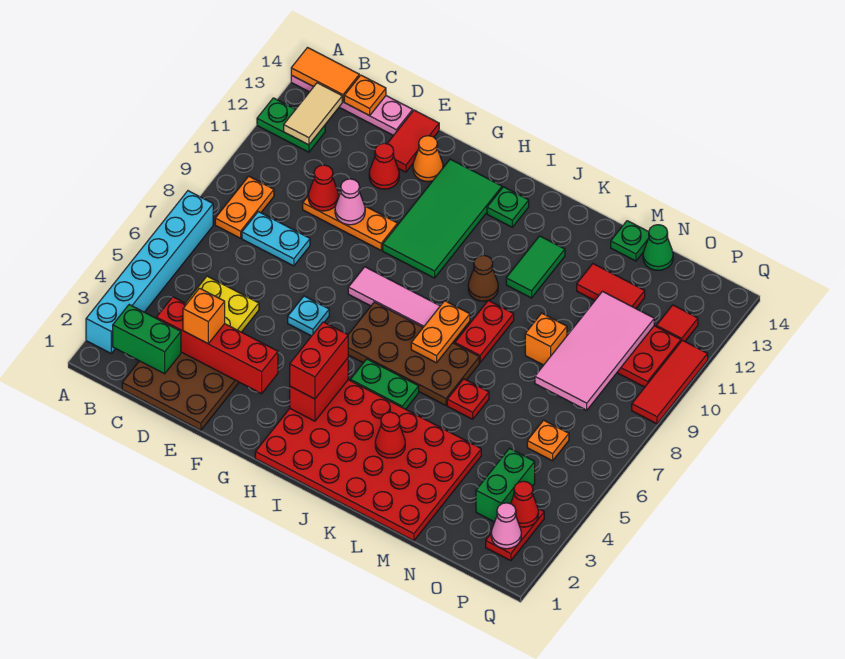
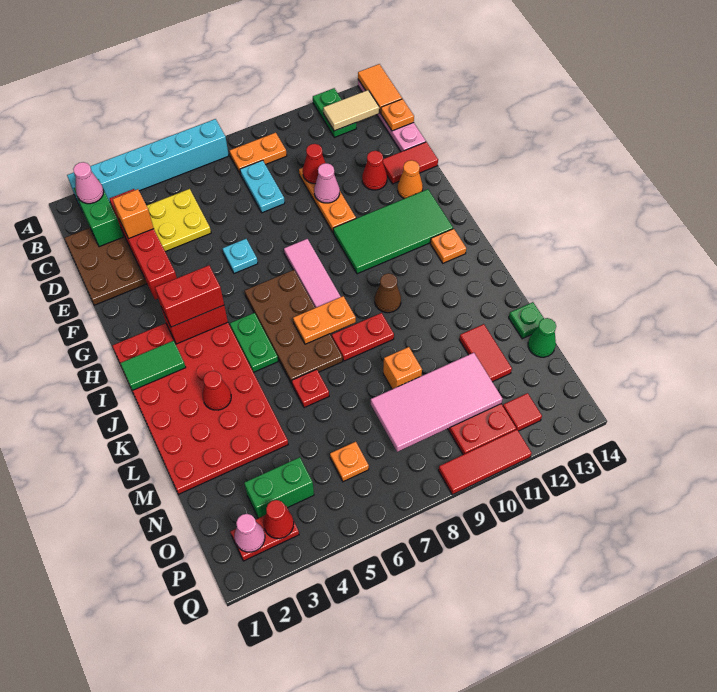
none -> pink cone B2 level 3
green plate I13 level 1 -> orange plate I13 level 1
green tile K11:K12 level 1 -> green tile I1:I2 level 2

